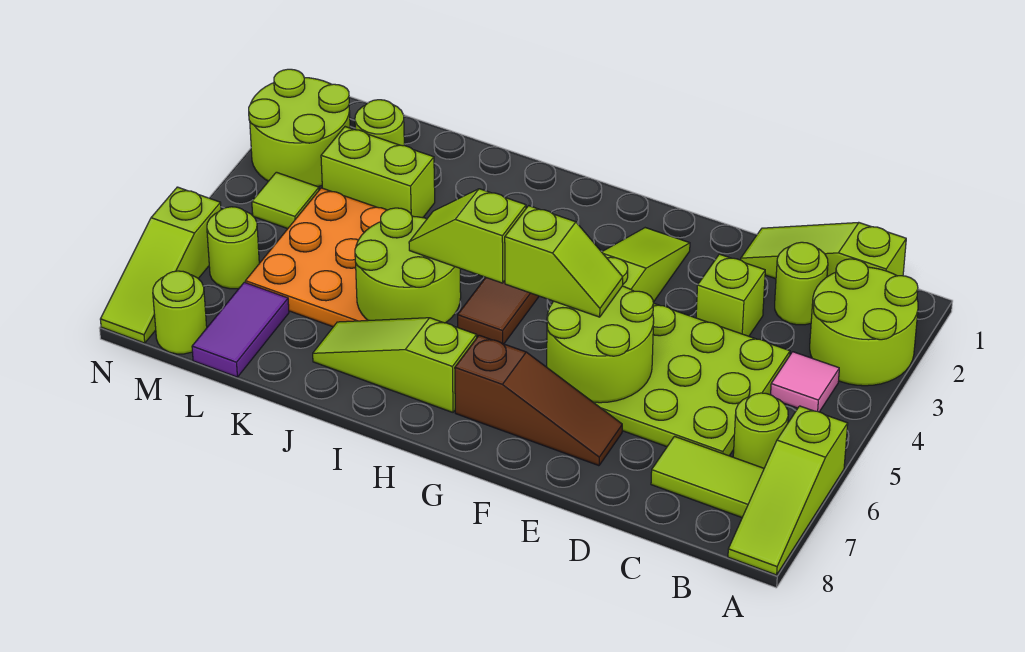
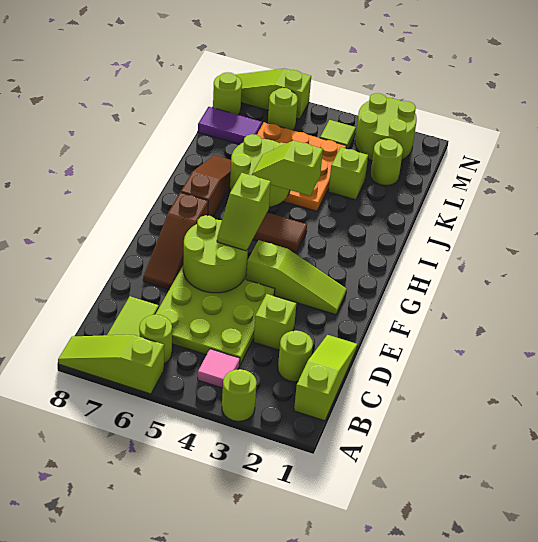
lime round brick A2:B3 level 1 -> lime round brick A3 level 1
lime slope H5:I5 level 3 top H -> lime slope I4:I5 level 3 top 4
lime slope H7:J7 level 1 top H -> brown slope H7:J7 level 1 top H
lime brick K3:L3 level 1 -> lime brick K3 level 1

